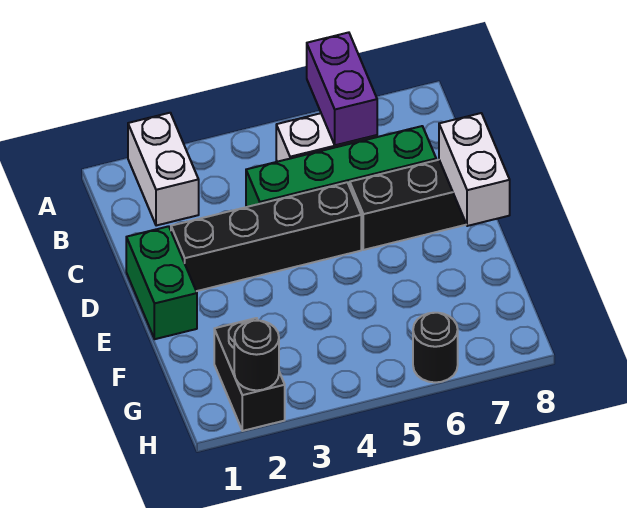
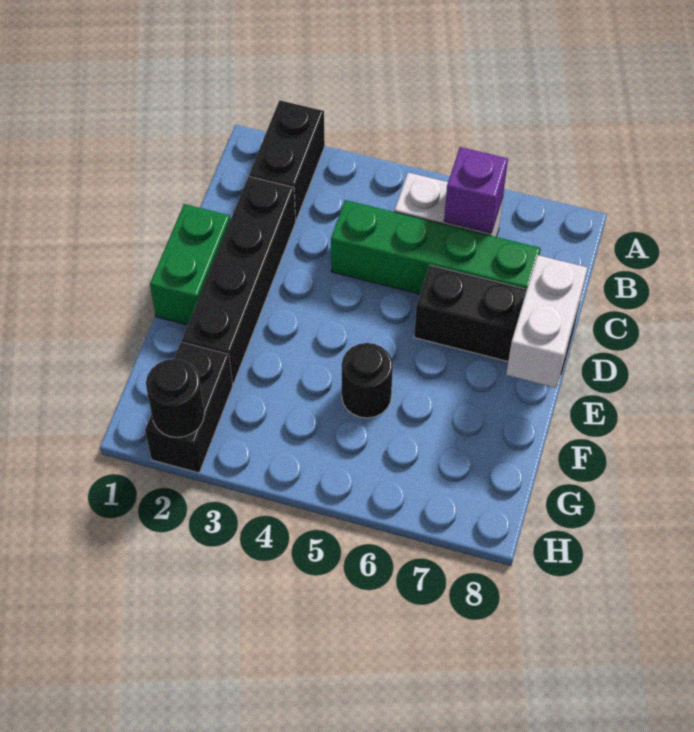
white brick A2:B2 level 1 -> black brick A2:B2 level 1
purple brick A6:B6 level 2 -> purple brick B6 level 2
black brick D2:D5 level 1 -> black brick C2:F2 level 1
black round brick H6 level 1 -> black round brick F5 level 1

